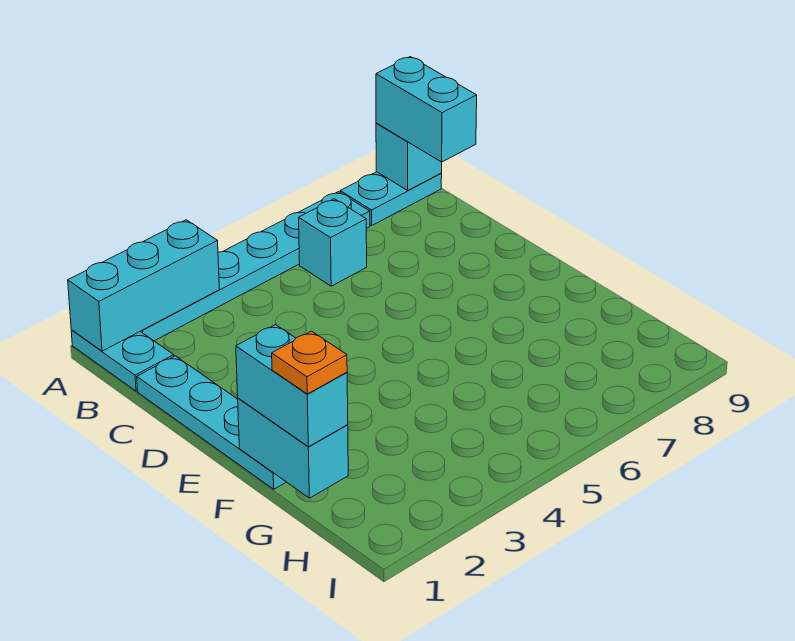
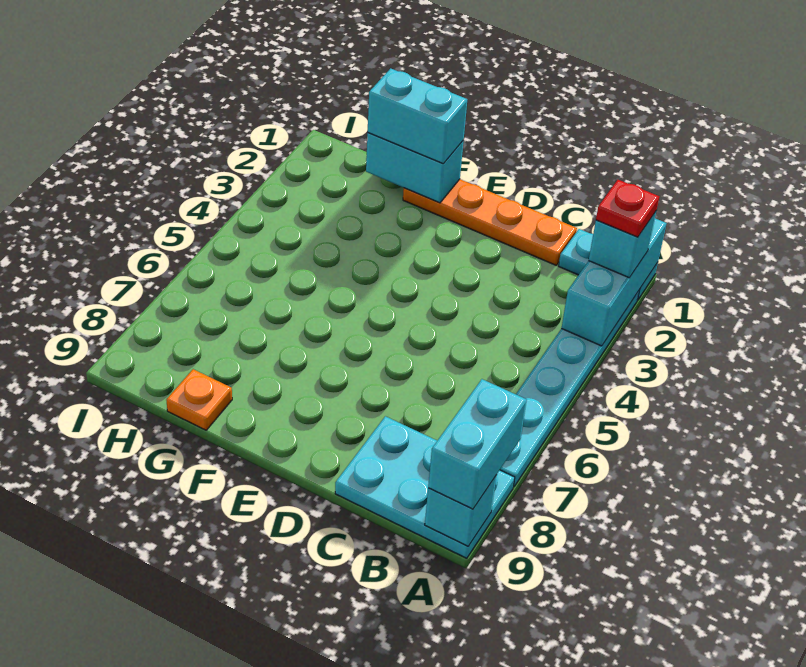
none -> red plate A2 level 4
cyan plate A8:A9 level 1 -> cyan plate A8:C9 level 1
cyan brick A9:B9 level 3 -> cyan brick A8:A9 level 3
cyan brick B6 level 1 -> cyan brick A2 level 3
cyan plate C1:F1 level 1 -> orange plate C1:F1 level 1
orange plate G1 level 4 -> orange plate G9 level 1

